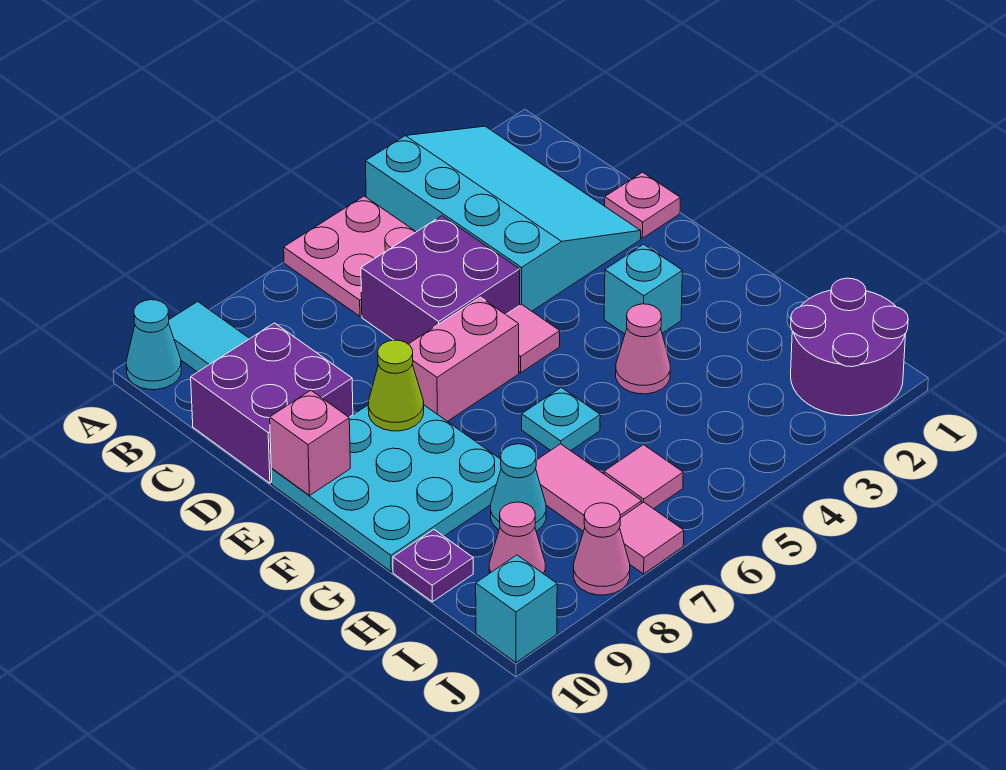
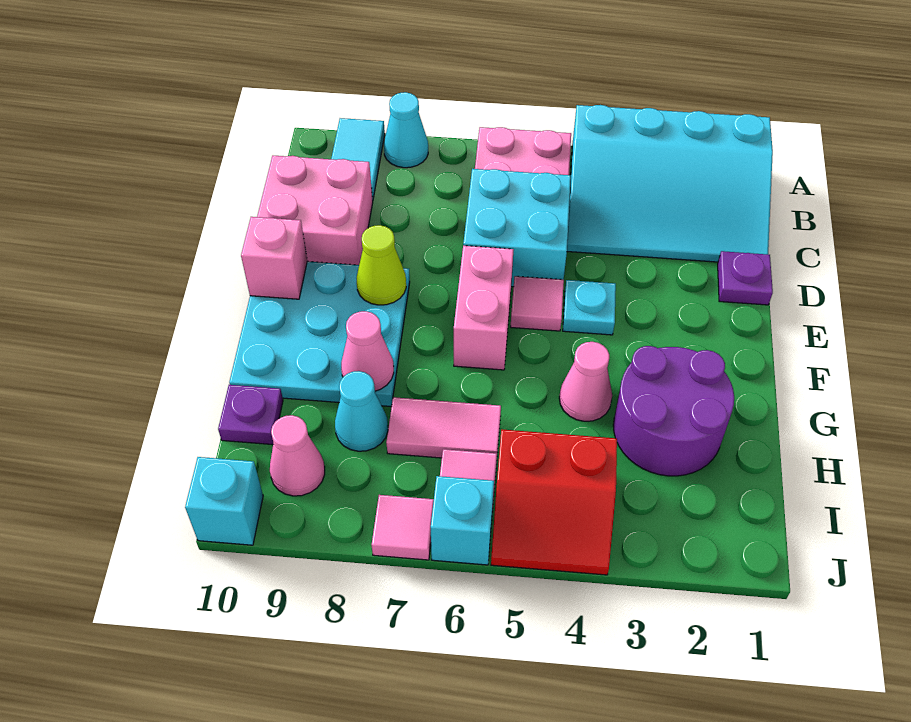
cyan slope A2:D4 level 1 top 4 -> cyan slope A1:C4 level 1 top A
cyan cone A10 level 1 -> cyan cone A8 level 1
purple brick C5:D6 level 1 -> cyan brick C5:D6 level 1
purple brick C9:D10 level 1 -> pink brick C9:D10 level 1
pink plate D1 level 1 -> purple plate D1 level 1
pink brick E6:E7 level 1 -> pink brick E6:F6 level 1
cyan brick F3 level 1 -> cyan brick J6 level 1
cyan plate G6 level 1 -> cyan plate E4 level 1
pink tile H7:I7 level 1 -> pink tile H6:H7 level 1
purple round brick I1:J2 level 1 -> purple round brick G2:H3 level 1
none -> red slope I4:J5 level 1 top I
pink cone J8 level 1 -> pink cone G8 level 2

